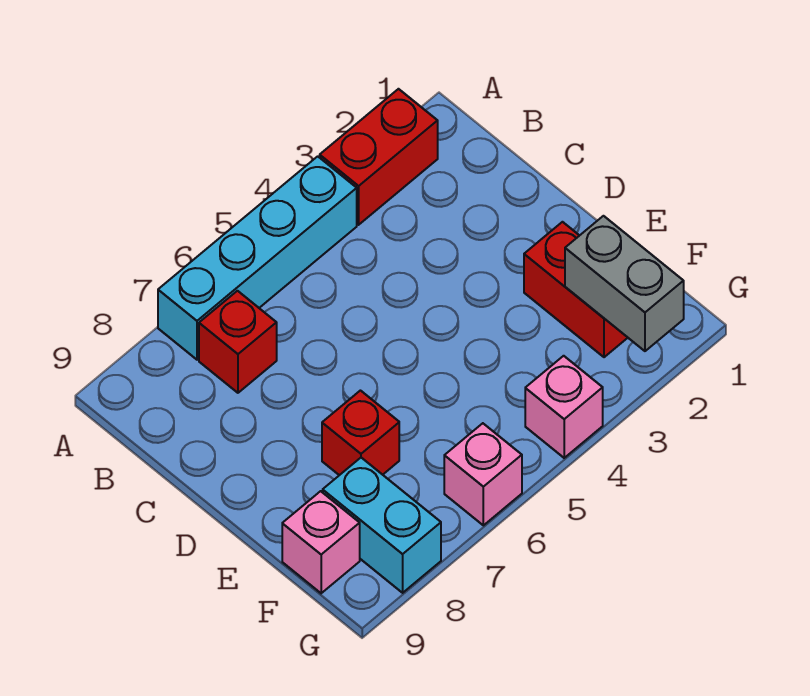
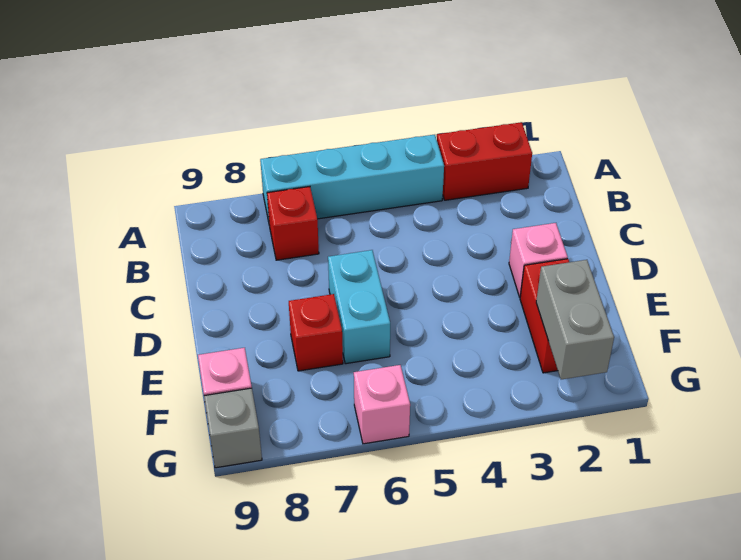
cyan brick F8:G8 level 1 -> cyan brick D6:E6 level 1
pink brick G4 level 1 -> pink brick D2 level 1
none -> grey brick G9 level 1

